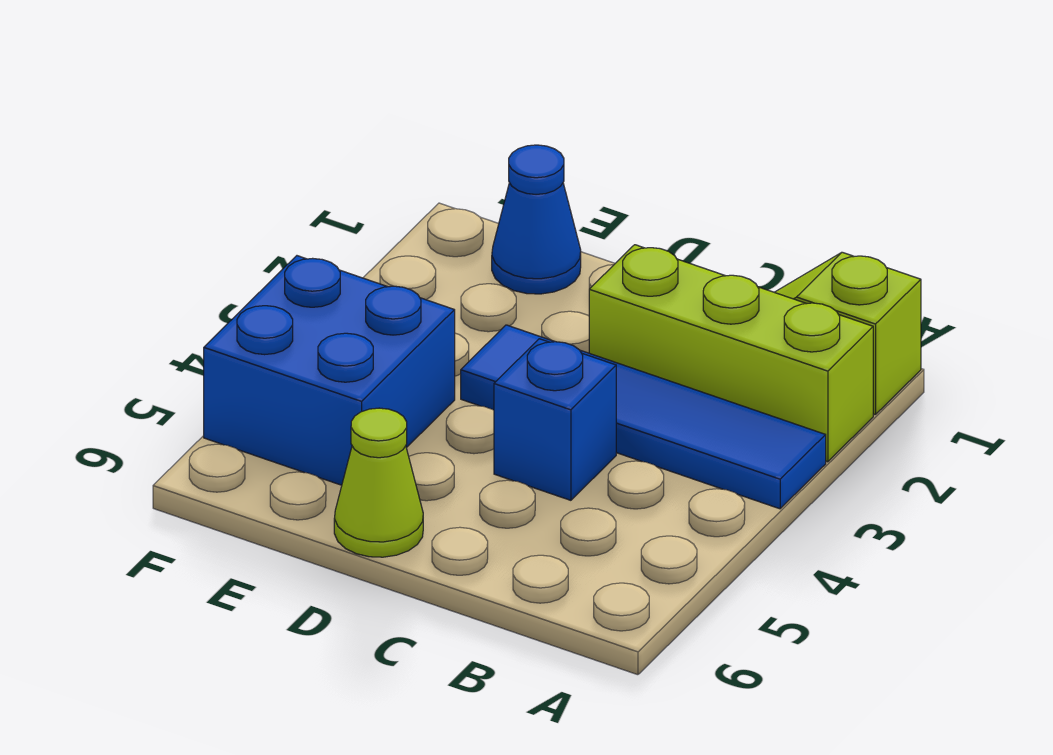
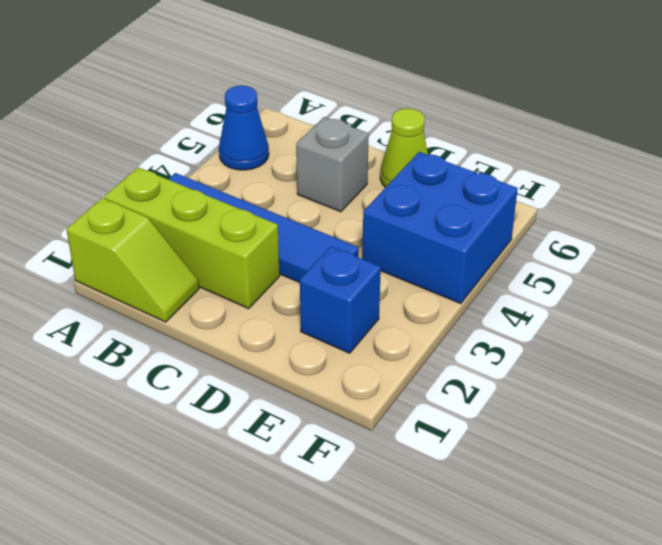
blue brick C4 level 1 -> blue brick E2 level 1
none -> grey brick C5 level 1
blue cone E1 level 1 -> blue cone A5 level 1

